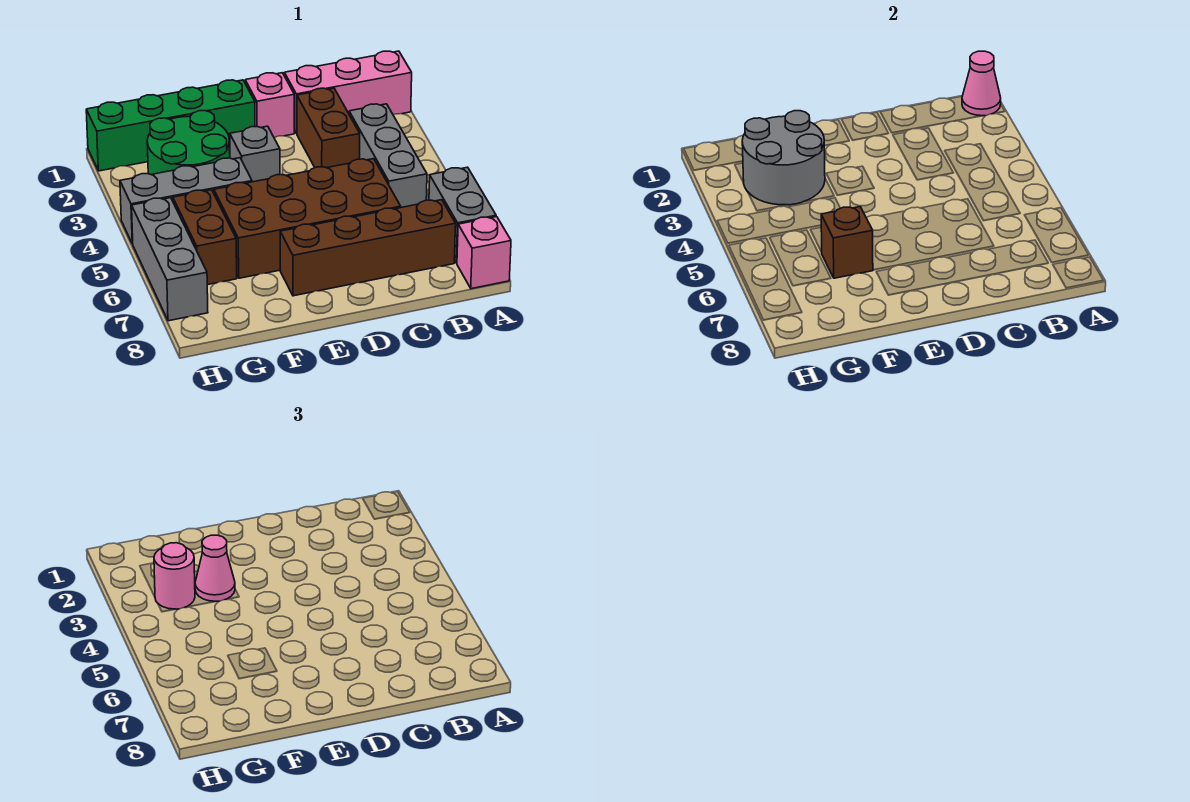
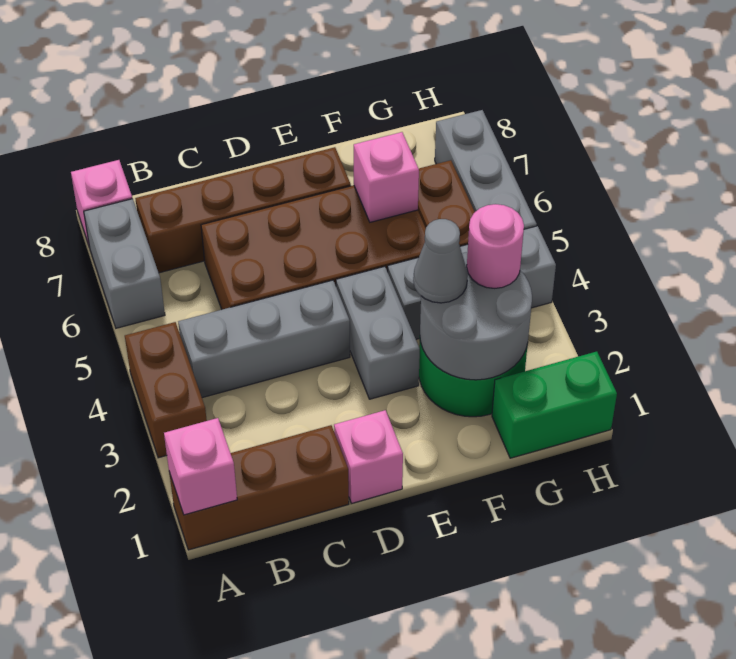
pink brick A1:C1 level 1 -> brown brick A1:C1 level 1
pink cone A1 level 2 -> pink brick A1 level 2
grey brick B3:B5 level 1 -> grey brick B4:D4 level 1
brown brick C2:C3 level 1 -> brown brick A3:A4 level 1
green brick E1:H1 level 1 -> green brick G1:H1 level 1
grey brick E3 level 1 -> grey brick E3:E4 level 1
pink cone F3 level 3 -> grey cone F3 level 3
brown brick F6 level 2 -> pink brick F6 level 2

